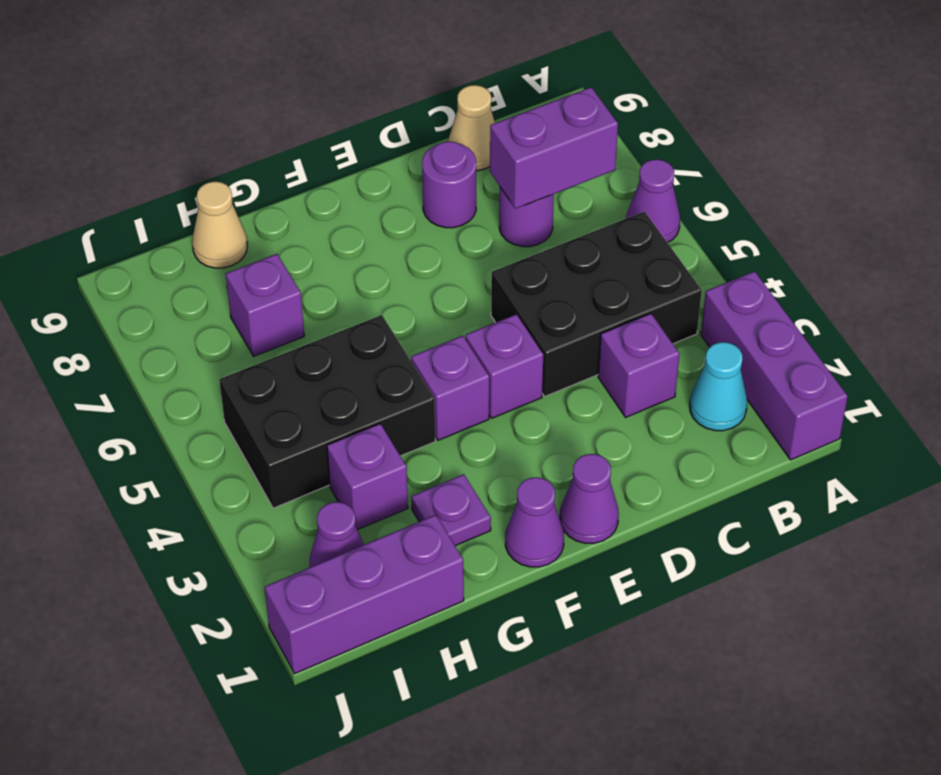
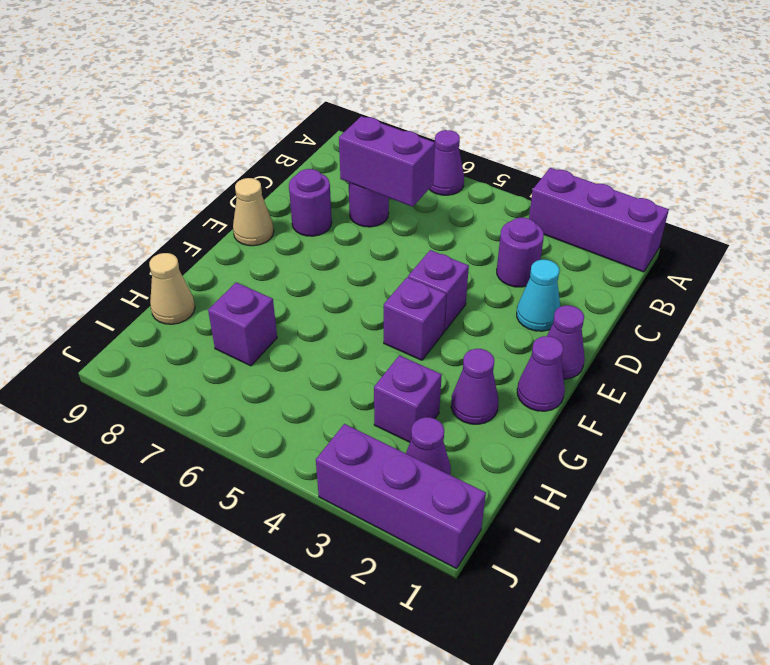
cyan cone B2 level 1 -> cyan cone D2 level 1
black brick B4:D5 level 1 -> none
purple brick B7:C7 level 2 -> purple brick C6:C7 level 2
purple brick C3 level 1 -> purple round brick C3 level 1
tan cone C9 level 1 -> tan cone E9 level 1
purple plate G2 level 1 -> purple cone G2 level 1
black brick G4:I5 level 1 -> none
purple brick H1:J1 level 1 -> purple brick J1:J3 level 1

